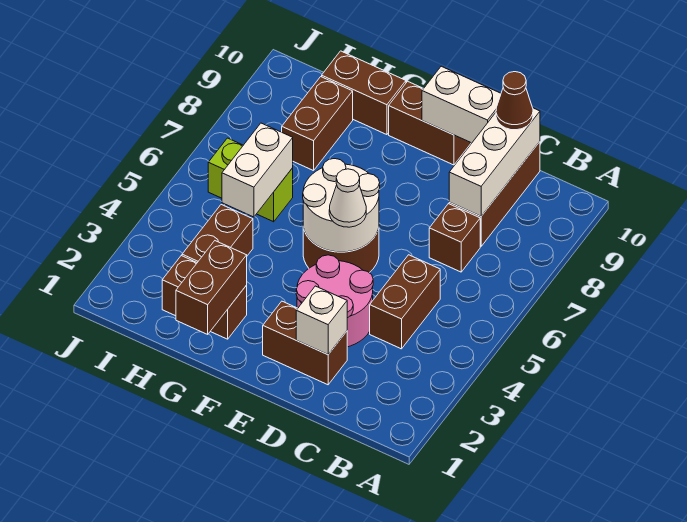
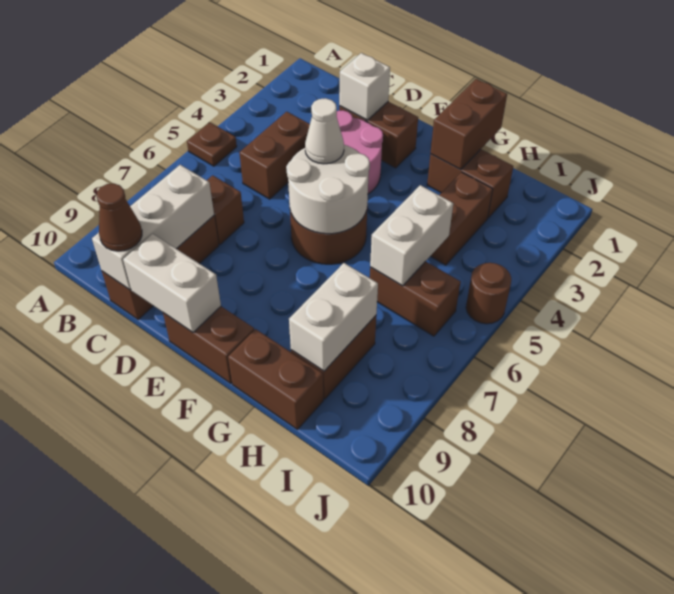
none -> brown plate A5 level 1
lime brick H6:I6 level 1 -> brown brick H6:I6 level 1
none -> white brick H8:H9 level 2
none -> brown round brick J5 level 1

